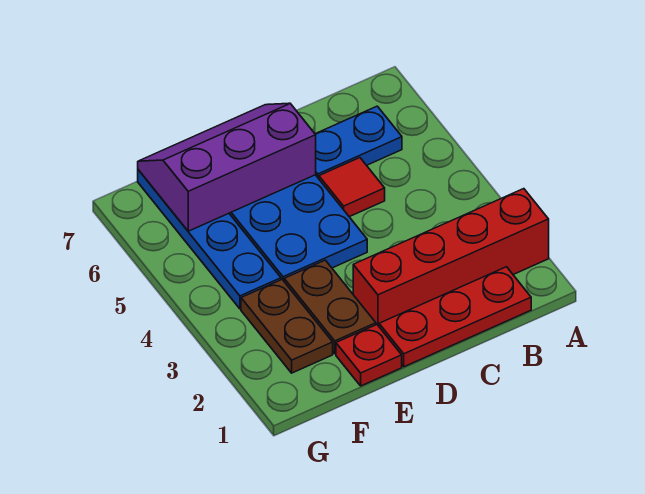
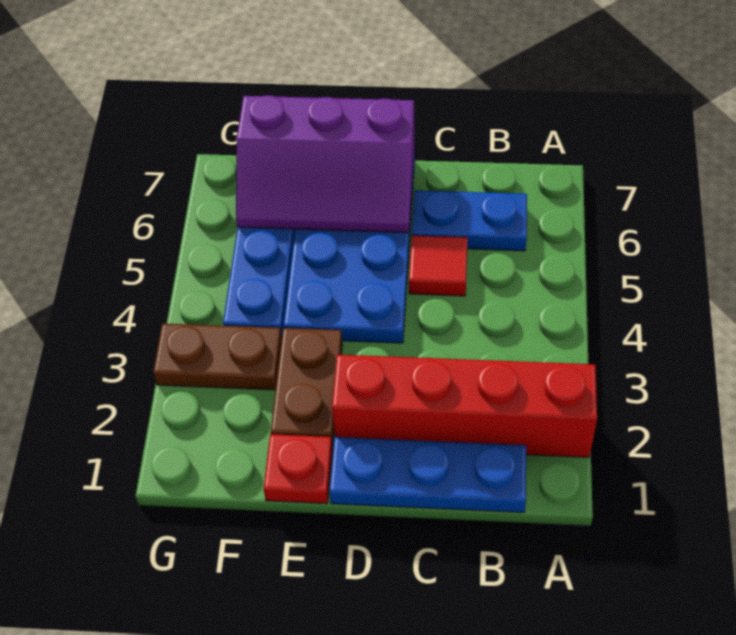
red plate B1:D1 level 1 -> blue plate B1:D1 level 1
purple slope D6:F7 level 2 top 6 -> purple slope D6:F7 level 2 top 7
brown plate F2:F3 level 1 -> brown plate F3:G3 level 1

